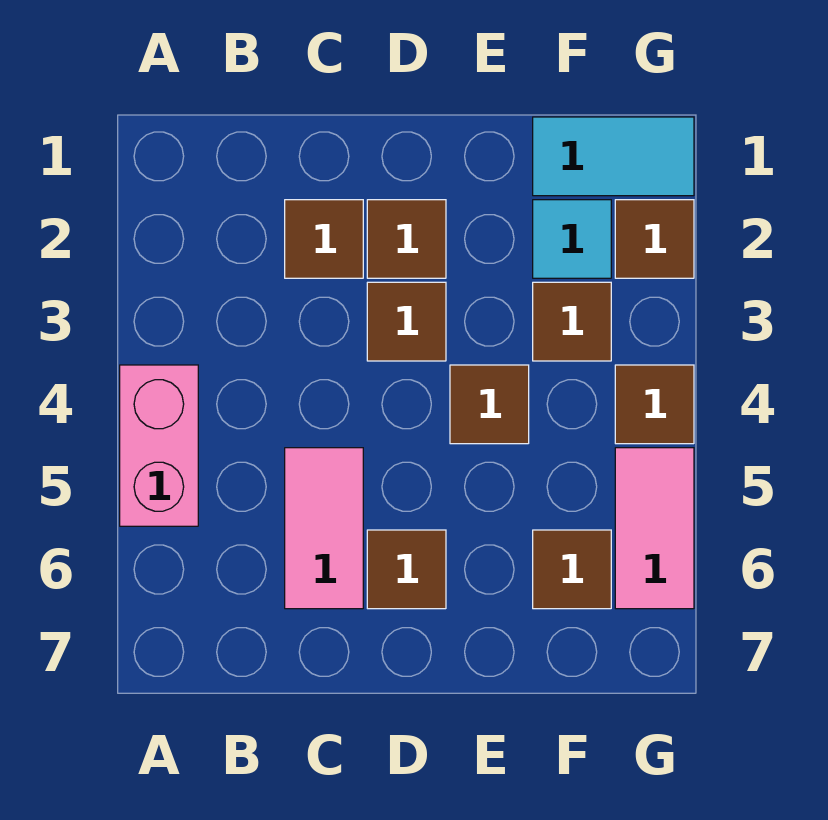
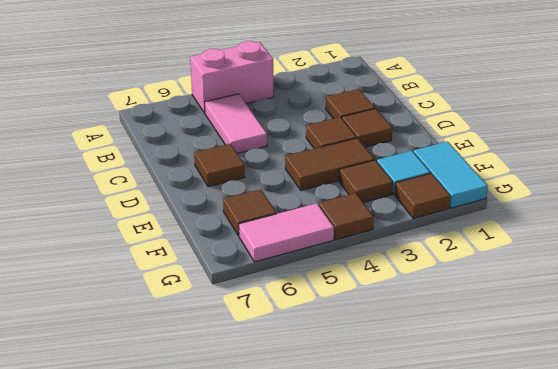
pink tile C5:C6 level 1 -> pink tile B5:C5 level 1
brown tile E4 level 1 -> brown tile E3:E4 level 1

